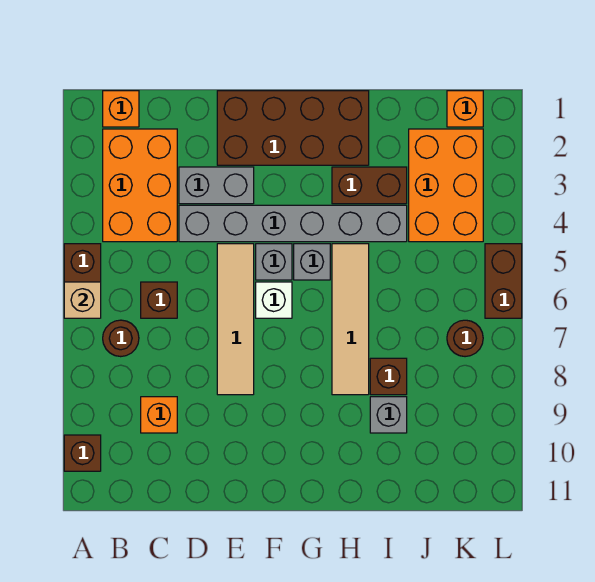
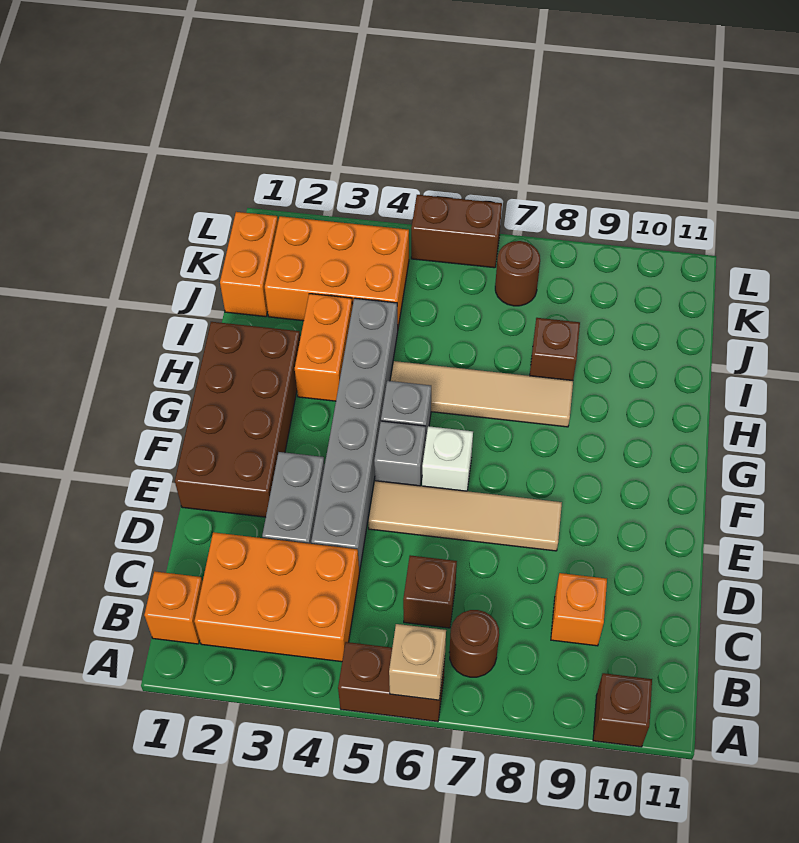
brown brick H3:I3 level 1 -> orange brick H3:I3 level 1
grey brick I9 level 1 -> none
orange brick K1 level 1 -> orange brick J1:K1 level 1

